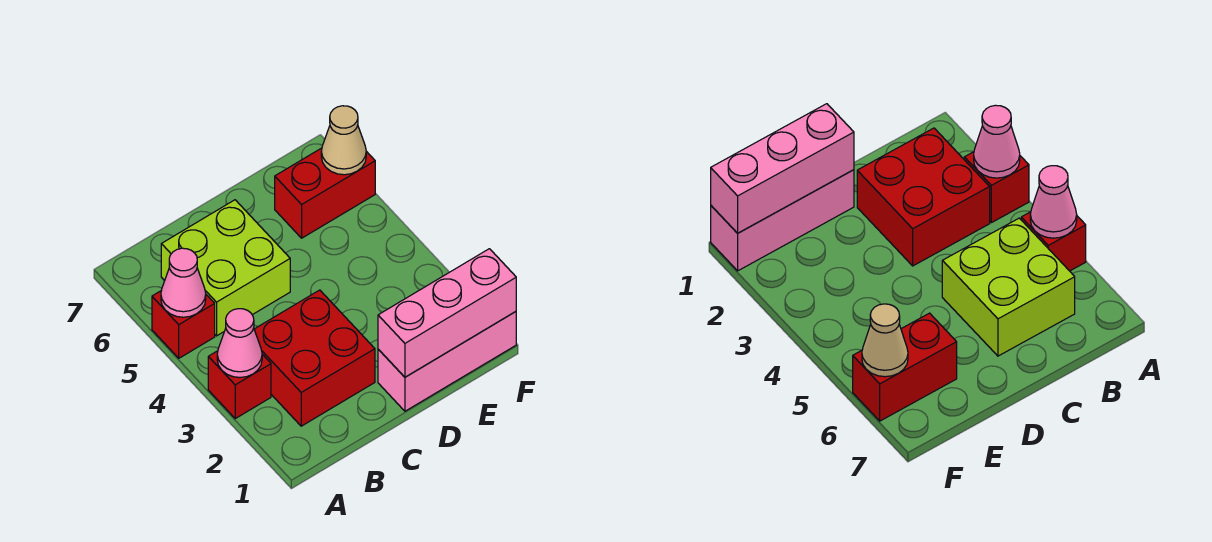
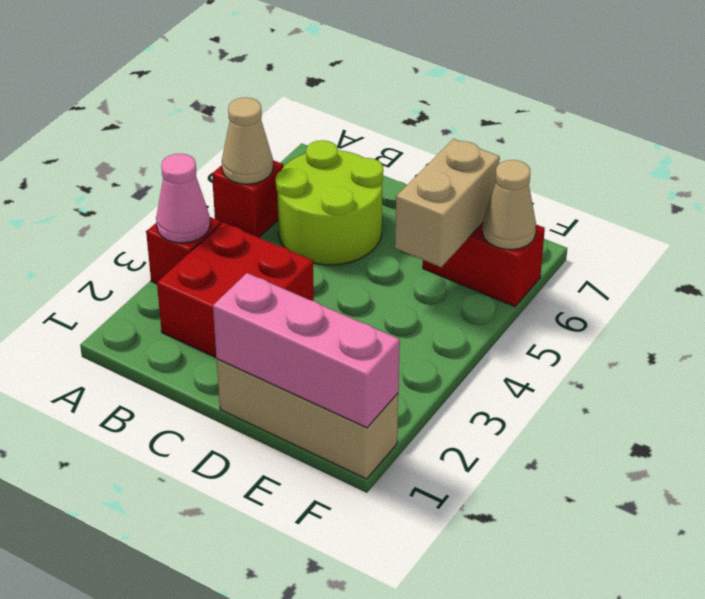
pink cone A5 level 2 -> tan cone A5 level 2
lime brick B5:C6 level 1 -> lime round brick B5:C6 level 1
pink brick D1:F1 level 1 -> tan brick D1:F1 level 1
none -> tan brick E5:E6 level 2

